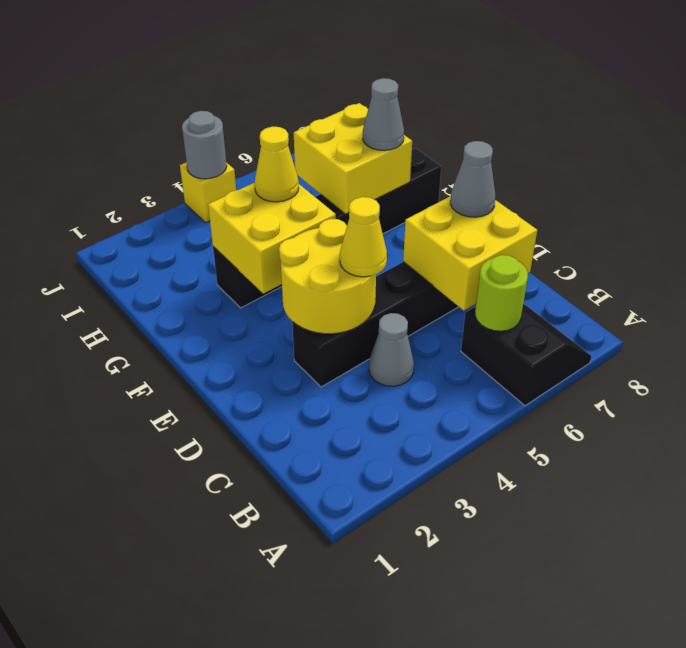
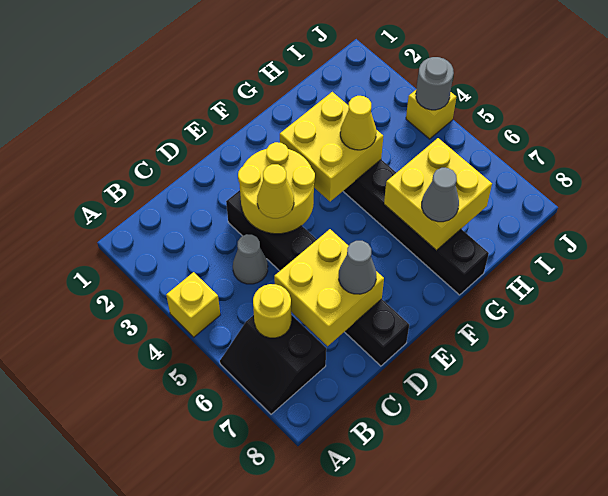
none -> yellow brick A4 level 1
black slope A6:B7 level 1 top 6 -> black slope A6:B7 level 1 top B
lime round brick B6 level 2 -> yellow round brick B6 level 2

